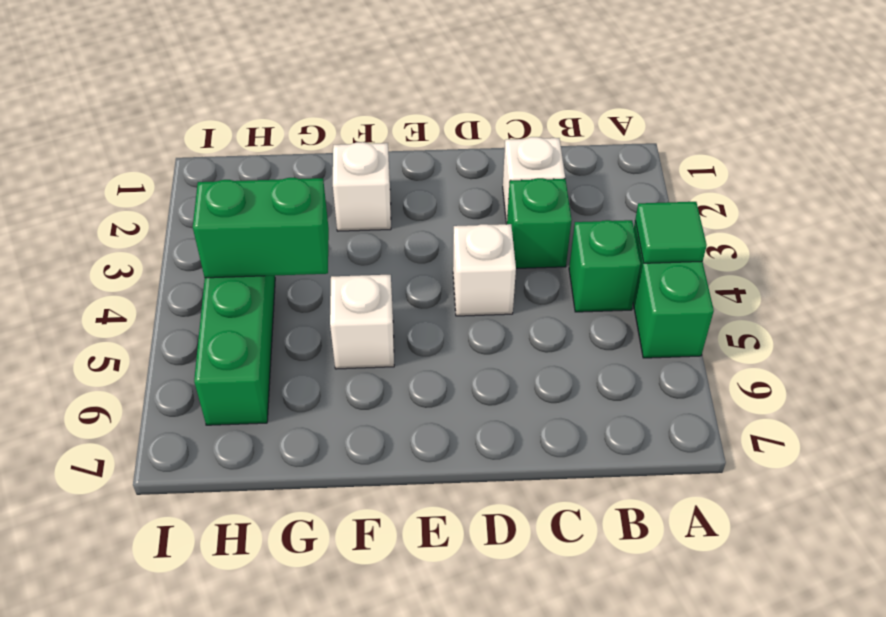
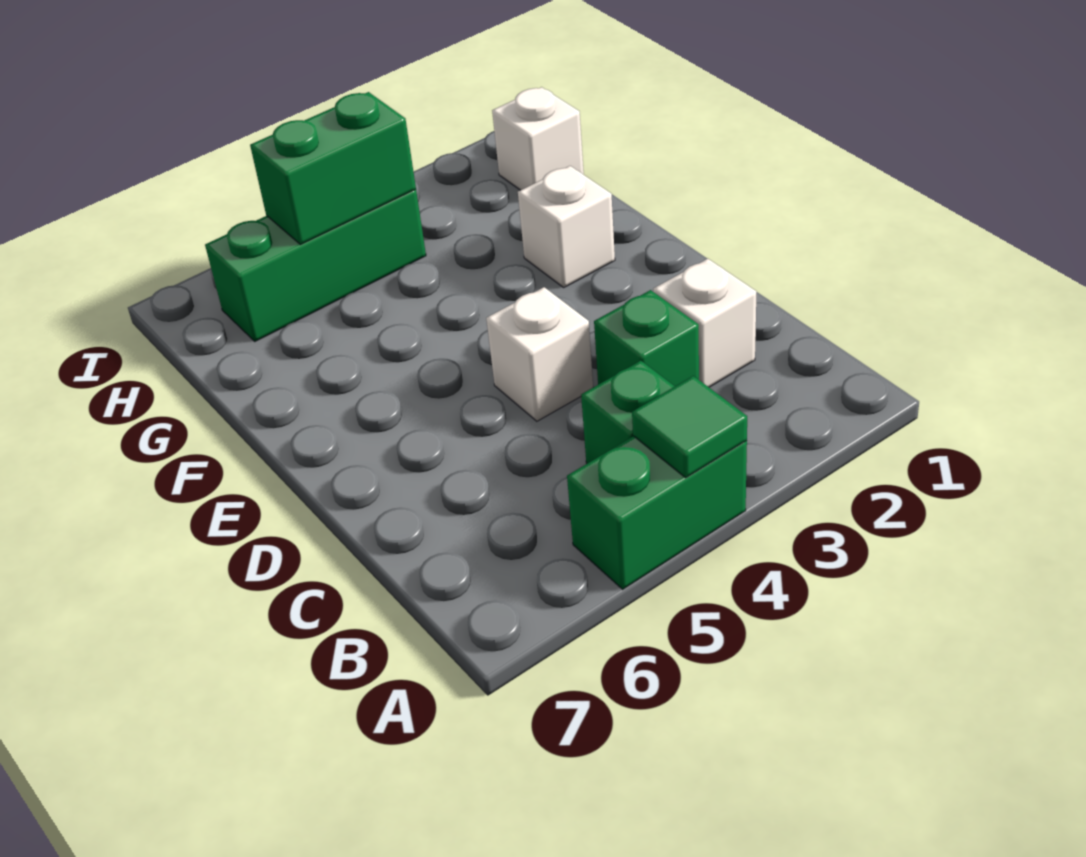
white brick F5 level 1 -> white brick H1 level 1
green brick G4:H4 level 2 -> green brick H4:H5 level 2

